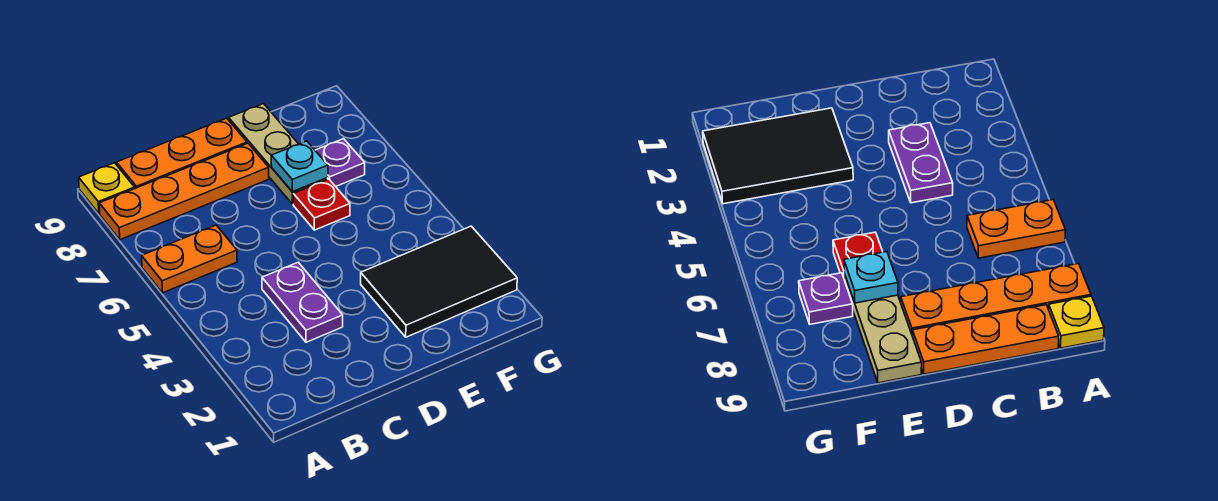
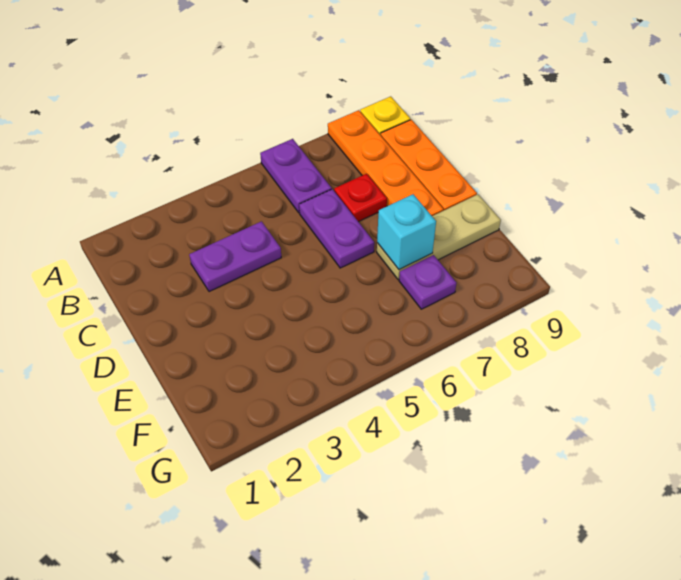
orange plate A6:B6 level 1 -> purple plate A6:B6 level 1
none -> purple plate C6:D6 level 1
black tile E2:G3 level 1 -> none
red plate E6 level 1 -> red plate C7 level 1
cyan plate E7 level 2 -> cyan brick E7 level 2

